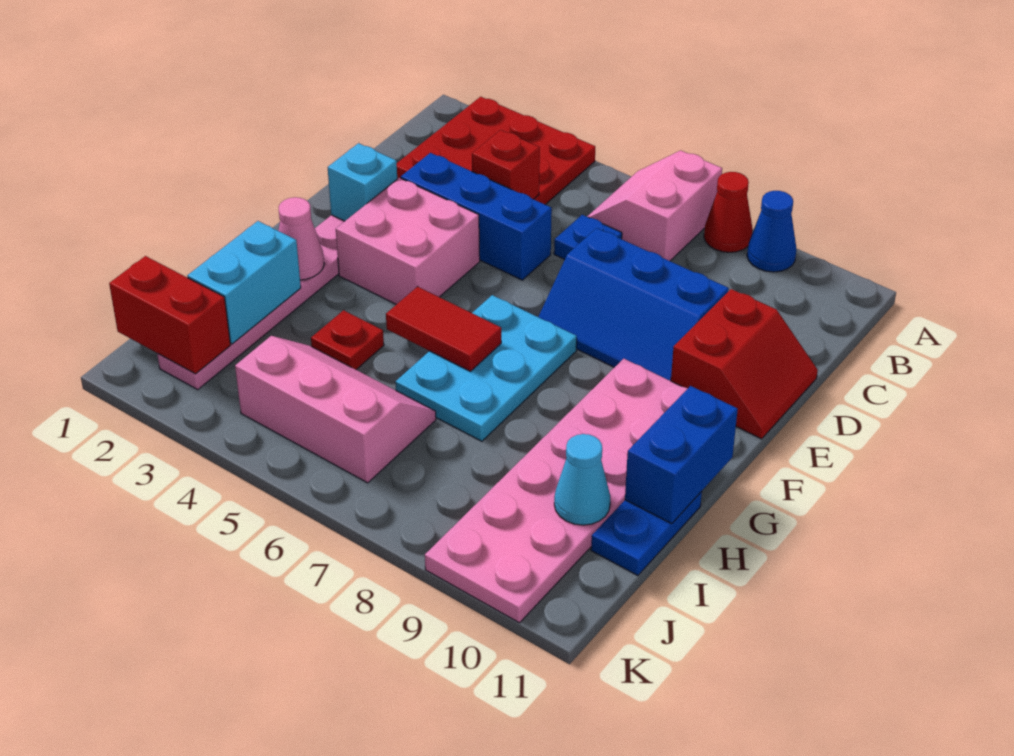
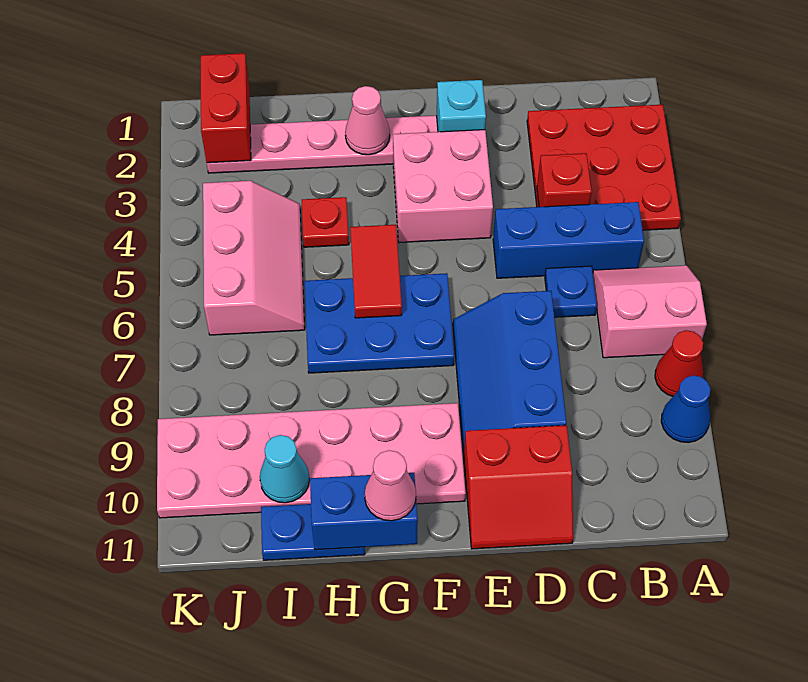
blue brick D3:D5 level 1 -> blue brick B5:D5 level 1
cyan plate F6:H7 level 1 -> blue plate F6:H7 level 1
none -> pink cone G11 level 3
cyan brick H2:I2 level 2 -> none

